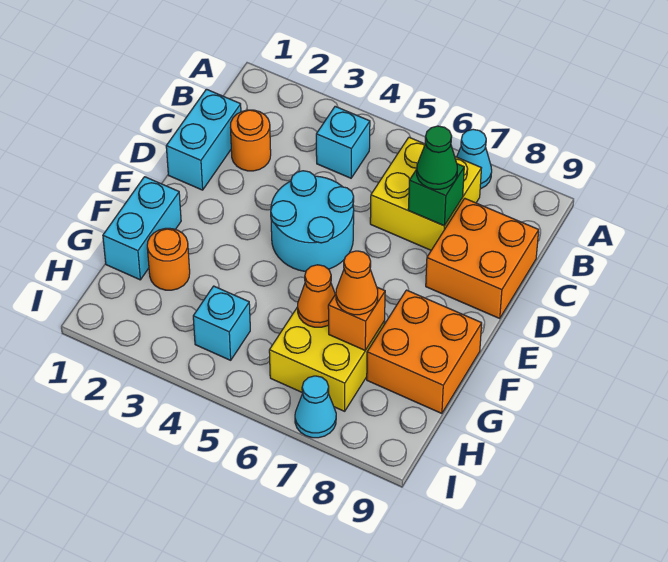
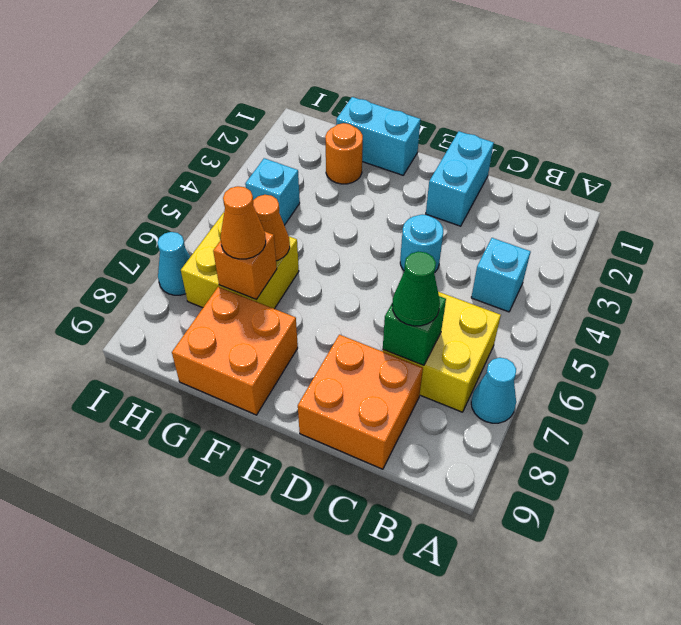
cyan brick C1:D1 level 1 -> cyan brick D1:D2 level 1
orange round brick C2 level 1 -> none
cyan round brick D4:E5 level 1 -> cyan round brick D4 level 1

